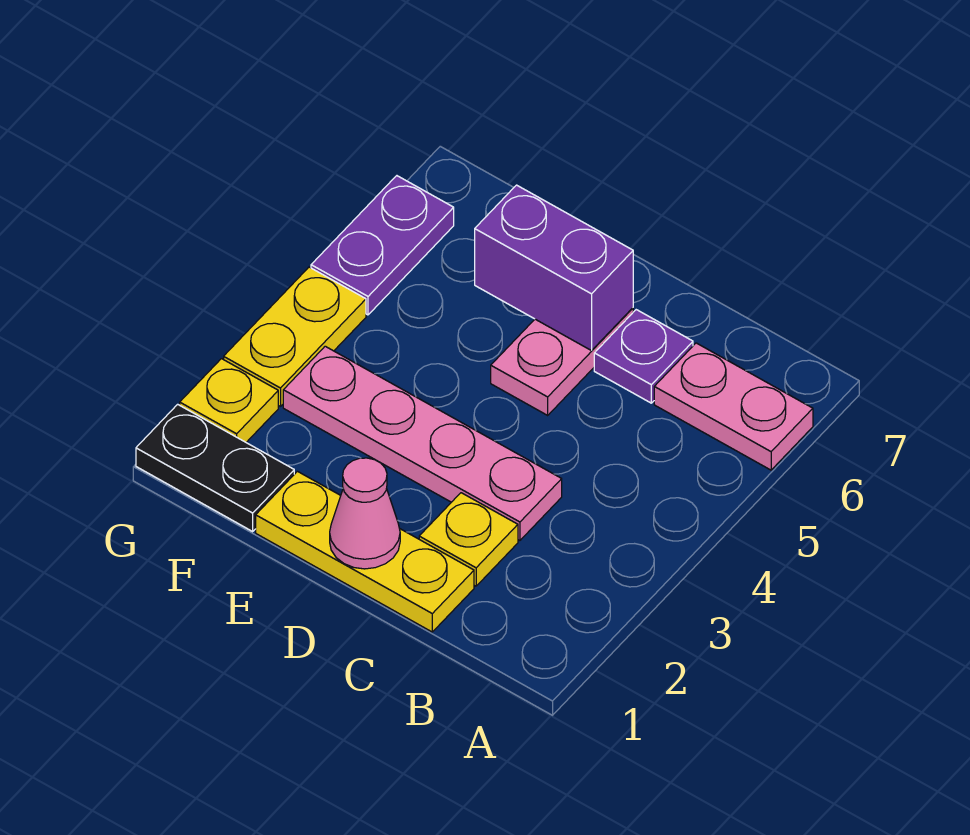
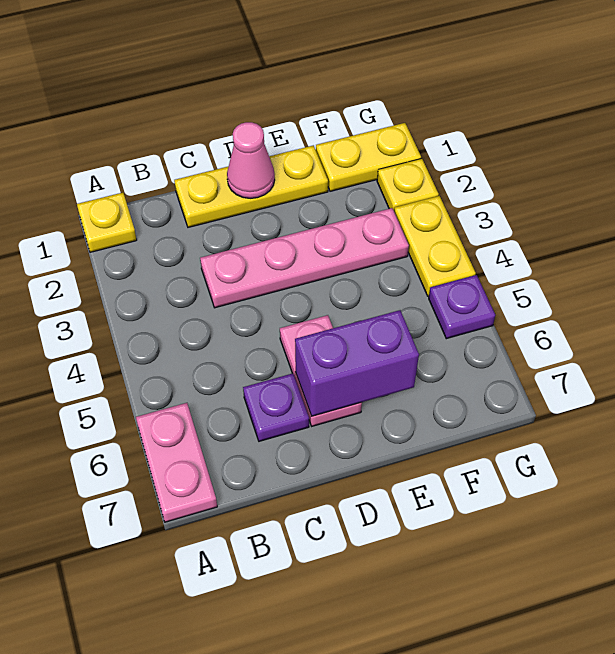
pink plate A6:B6 level 1 -> pink plate A6:A7 level 1
yellow plate C2 level 1 -> yellow plate A1 level 1
black plate F1:G1 level 1 -> yellow plate F1:G1 level 1
purple plate G5:G6 level 1 -> purple plate G5 level 1

